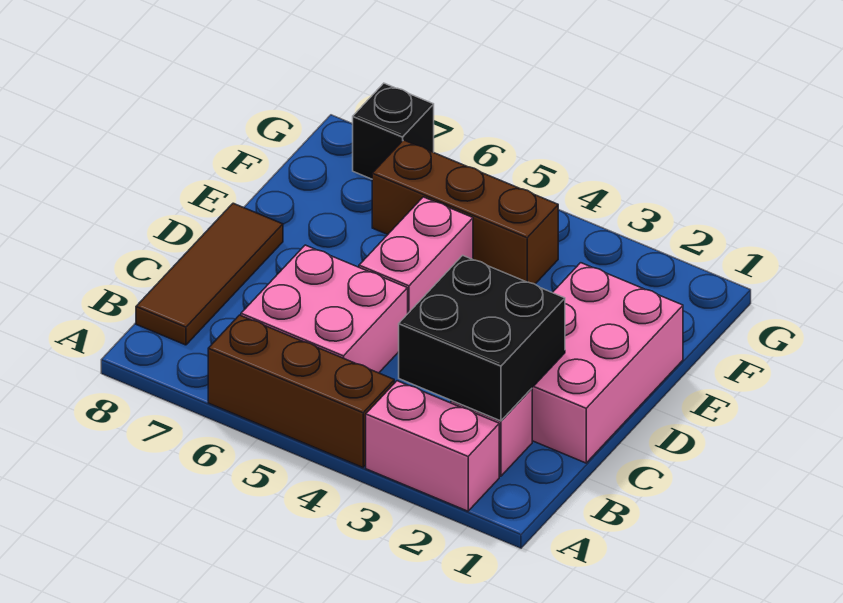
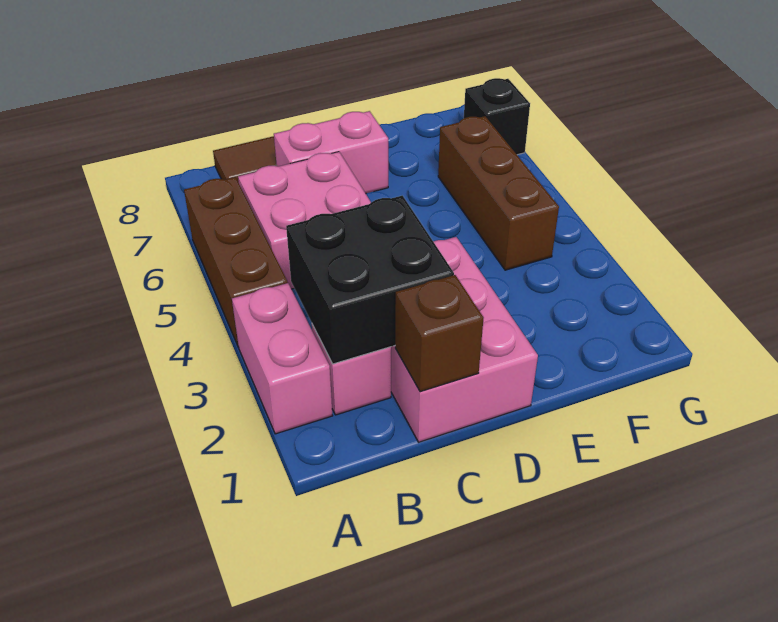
pink brick C1:E2 level 1 -> pink brick C1:D3 level 1
none -> brown brick C1 level 2
pink brick D5:E5 level 1 -> pink brick C7:D7 level 1

